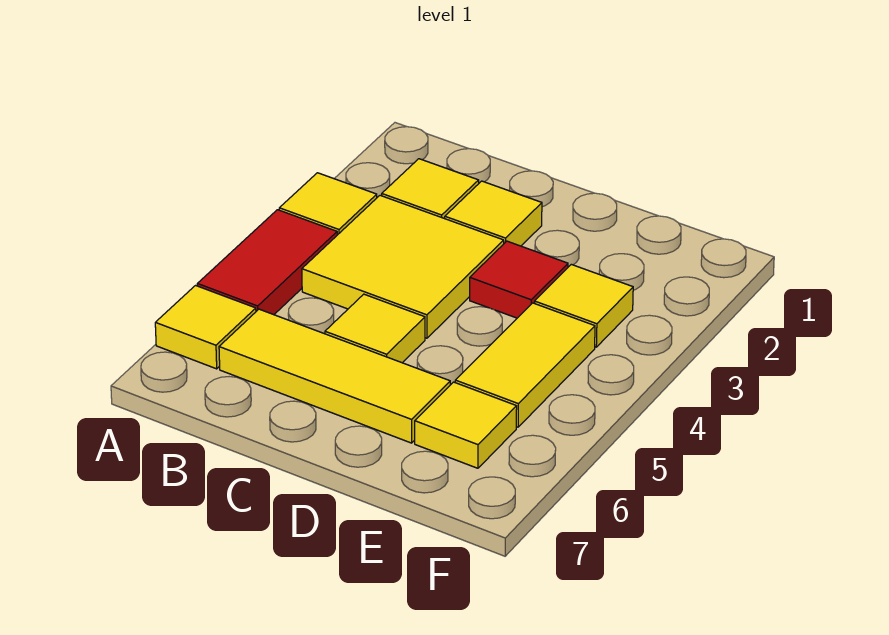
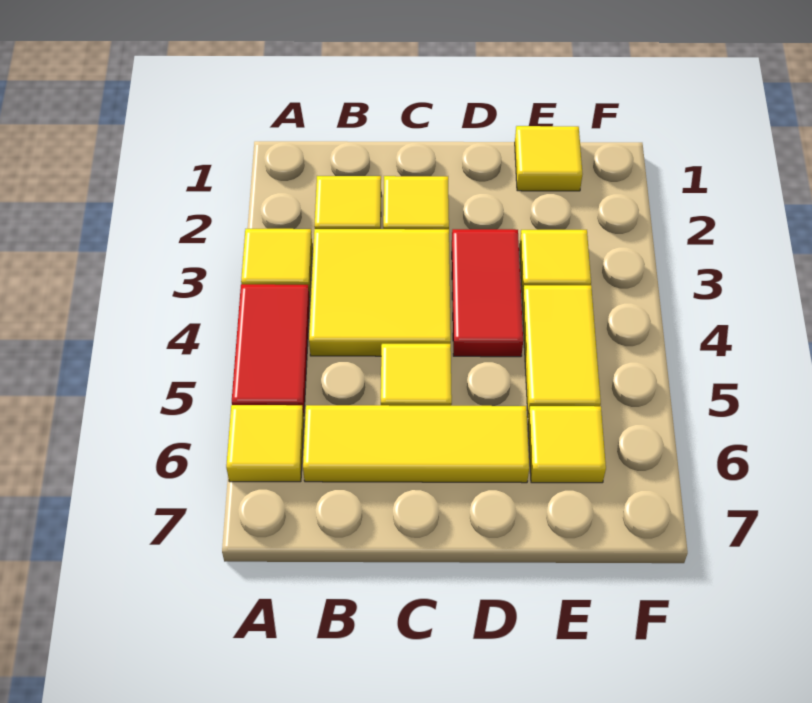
red tile D3 level 1 -> red tile D3:D4 level 1
none -> yellow tile E1 level 1

